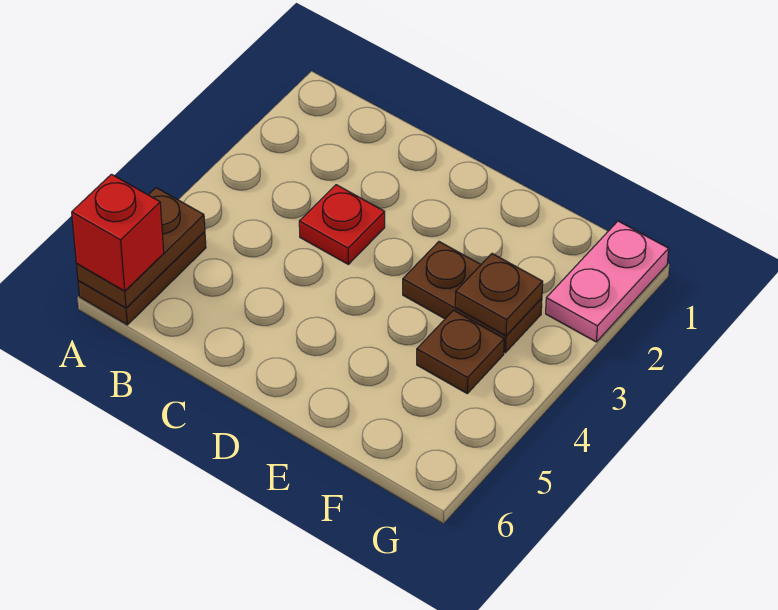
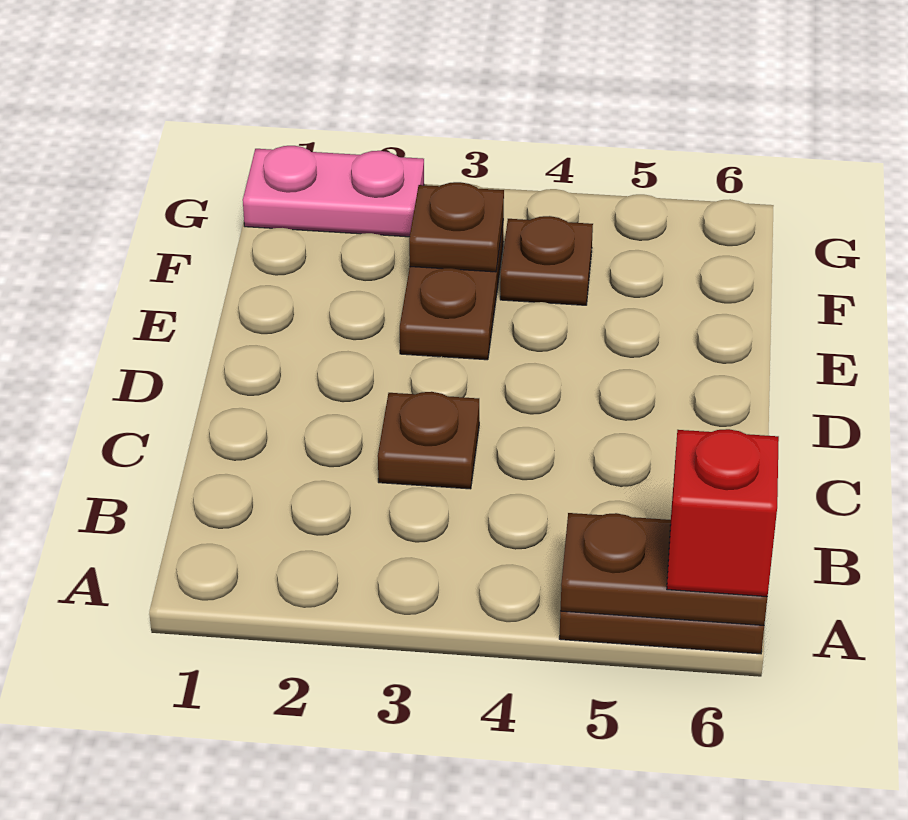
red plate C3 level 1 -> brown plate C3 level 1

